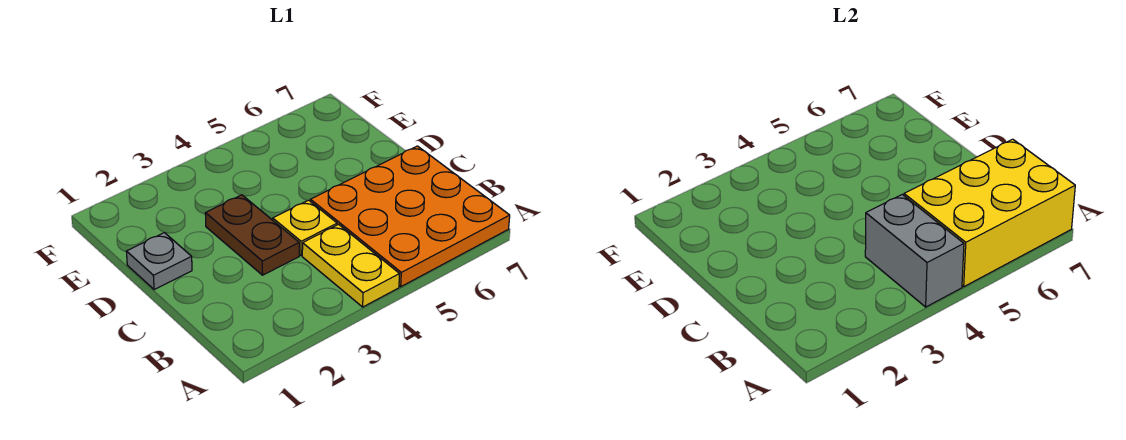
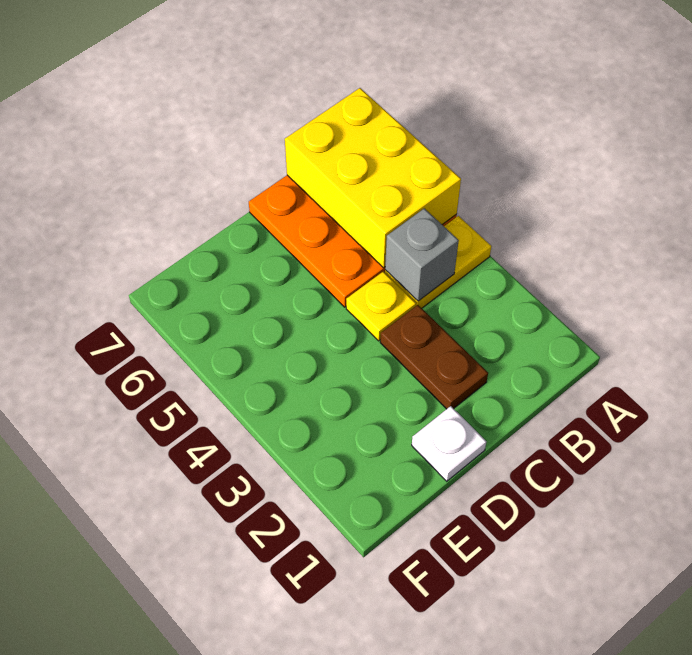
grey brick A4:B4 level 2 -> grey brick B4 level 2
brown plate C3:D3 level 1 -> brown plate C2:C3 level 1
grey plate D1 level 1 -> white plate D1 level 1

